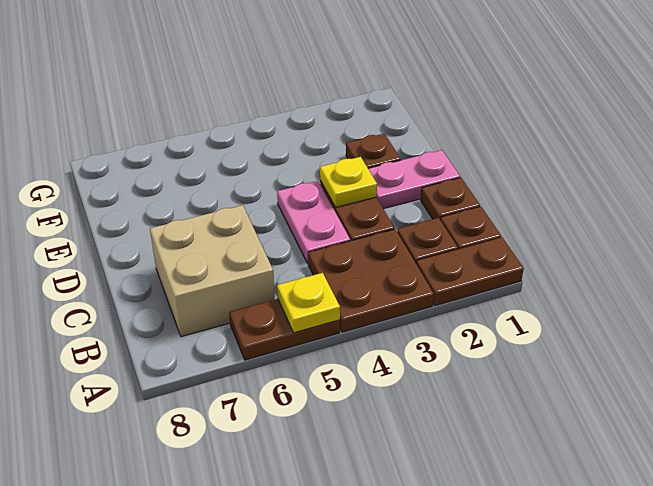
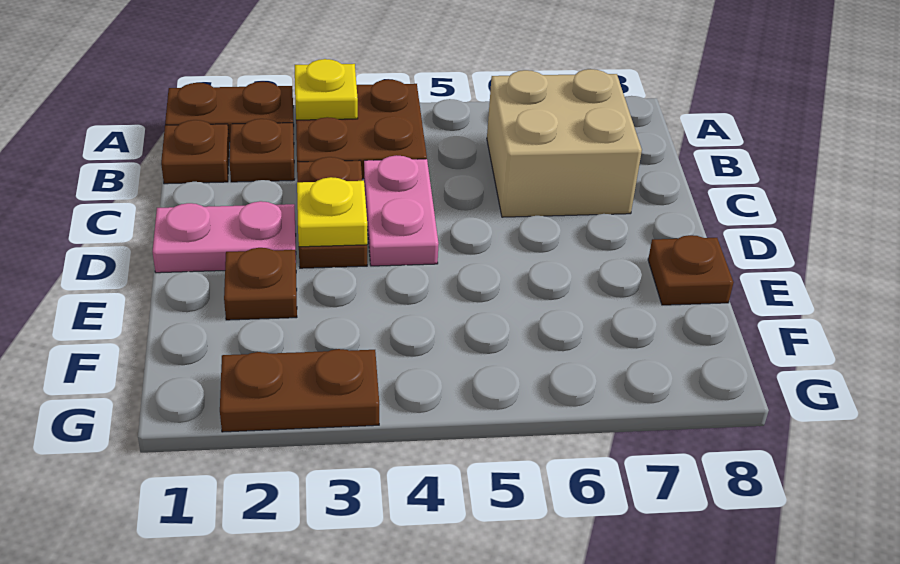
brown plate A5:A6 level 1 -> brown plate G2:G3 level 1
yellow plate A5 level 2 -> yellow plate A3 level 2
brown plate C1 level 1 -> brown plate E8 level 1

